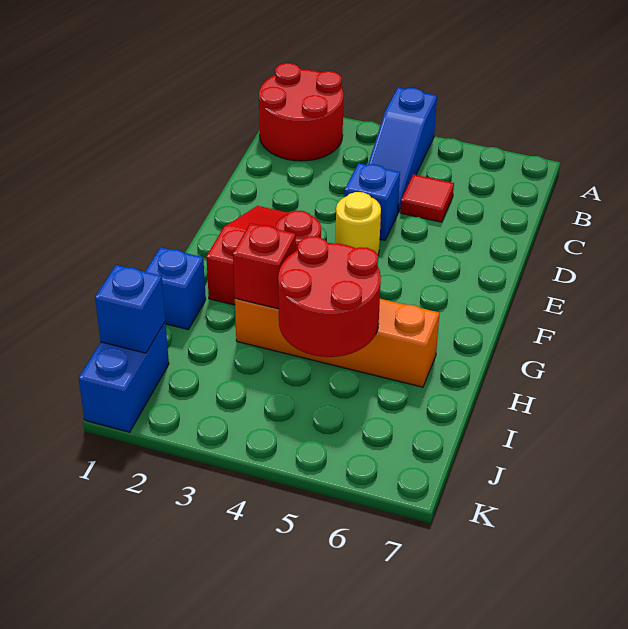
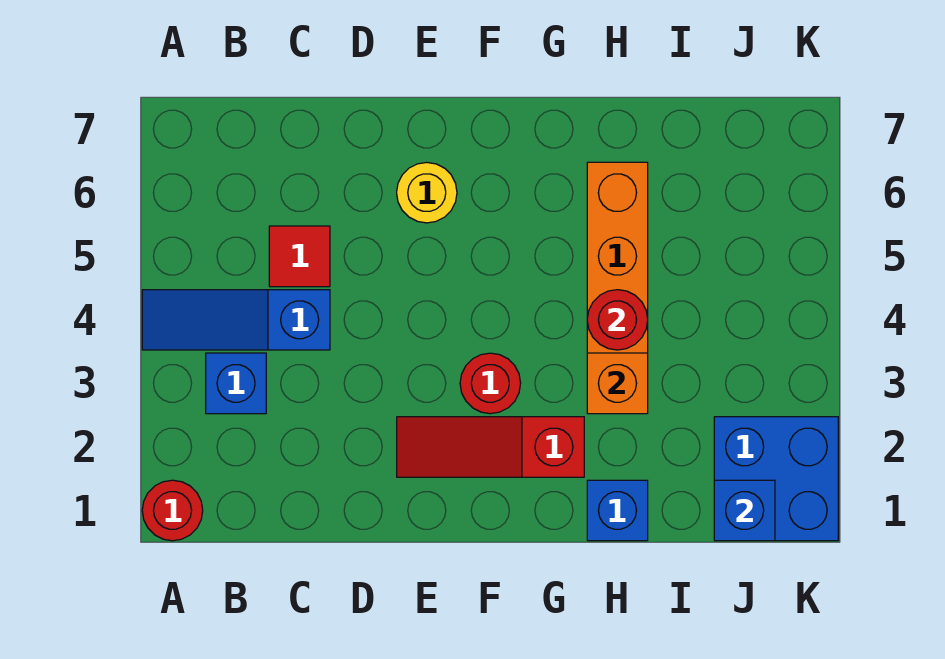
red round brick A1:B2 level 1 -> red round brick A1 level 1
blue slope A4:C4 level 1 top A -> blue slope A4:C4 level 1 top C
blue brick D4 level 1 -> blue brick B3 level 1
yellow round brick E4 level 1 -> yellow round brick E6 level 1
red brick H3 level 2 -> orange brick H3 level 2
red round brick H4:I5 level 2 -> red round brick H4 level 2
blue brick J1:K1 level 1 -> blue brick J1:K2 level 1

